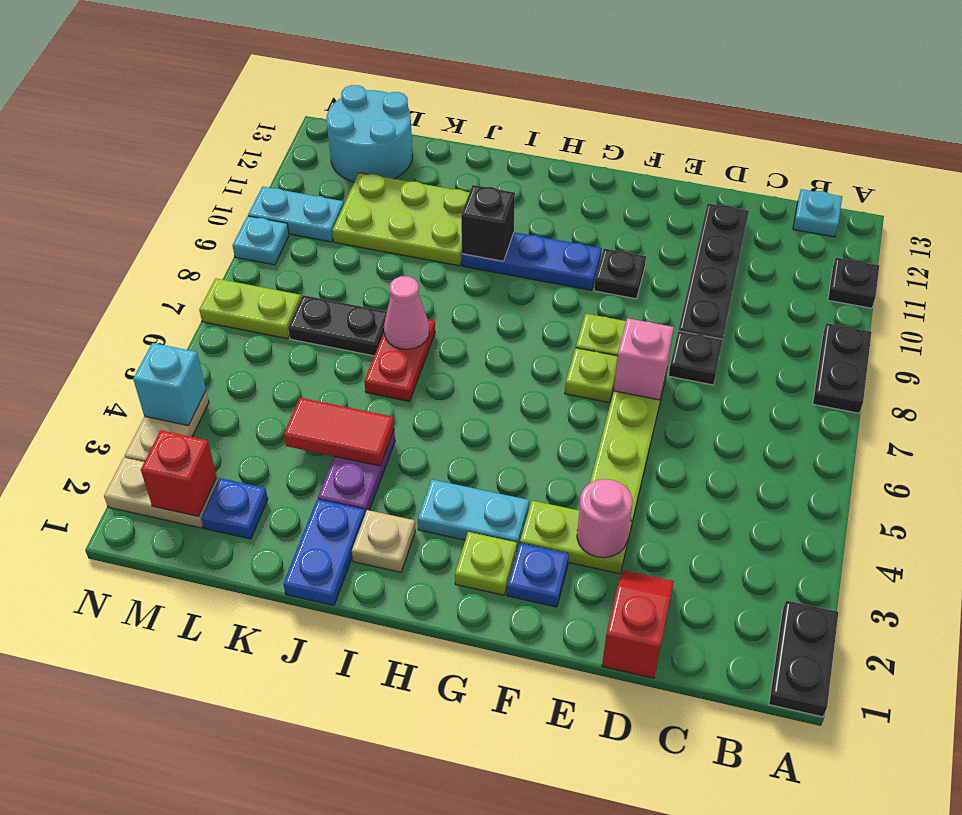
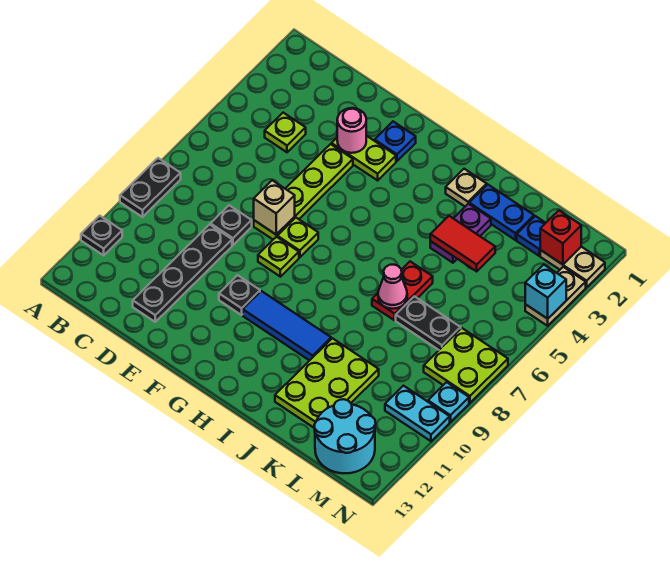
black plate A1:A2 level 1 -> none
cyan plate B13 level 1 -> none
red slope D1:D2 level 1 top 1 -> none
pink brick E7 level 2 -> tan brick E7 level 2
lime plate G2 level 1 -> lime plate C4 level 1
cyan plate G3:H3 level 1 -> none
blue plate G10:I10 level 1 -> blue tile G10:I10 level 1
black brick I10 level 2 -> none
blue plate J1:J2 level 1 -> blue plate J2:K2 level 1
lime plate J10:L11 level 1 -> lime plate J10:K12 level 1
lime plate M7:N7 level 1 -> lime plate M7:N8 level 1

